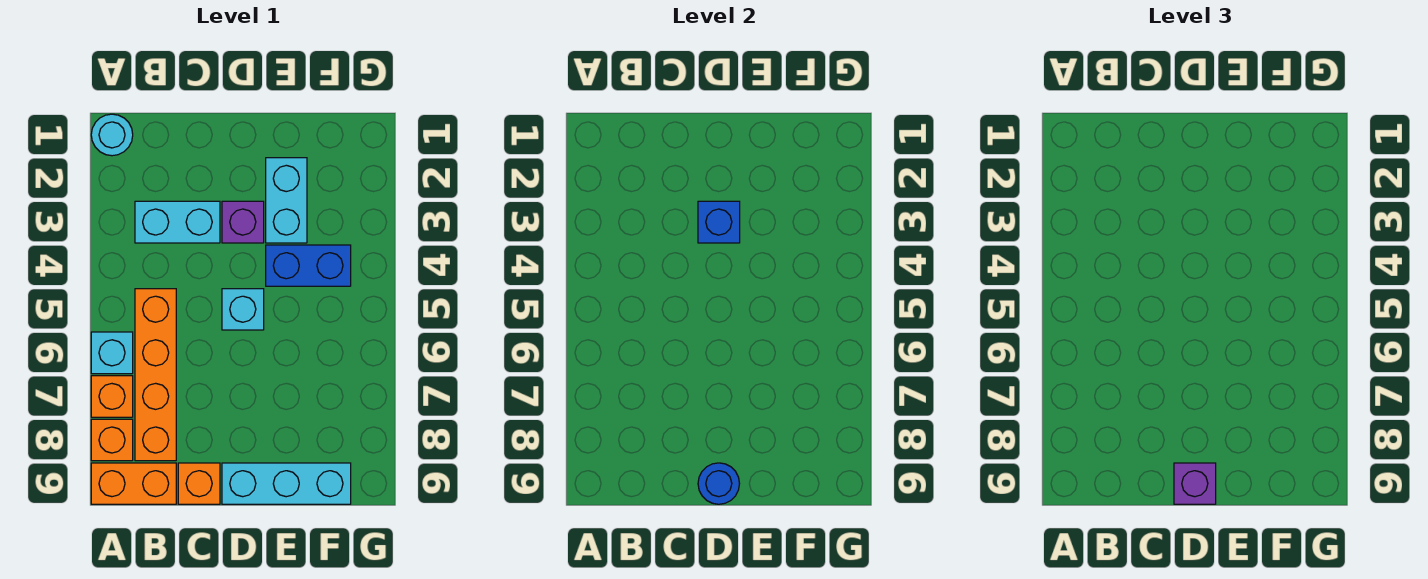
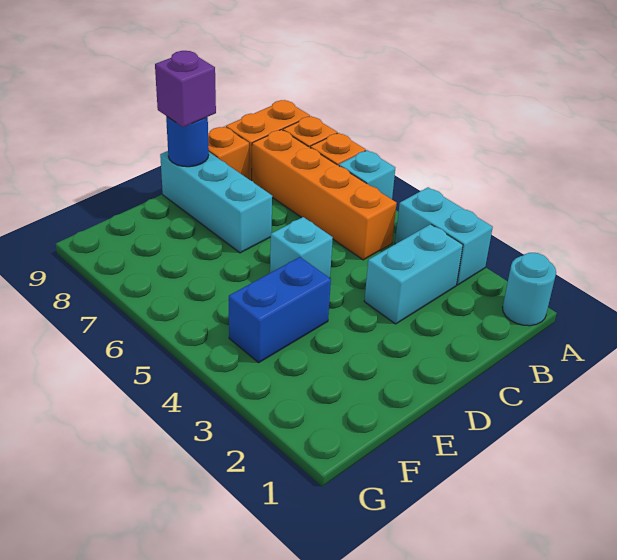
purple brick D3 level 1 -> none
blue brick D3 level 2 -> none
cyan brick D9:F9 level 1 -> cyan brick D7:D9 level 1
cyan brick E2:E3 level 1 -> cyan brick A3:A4 level 1

